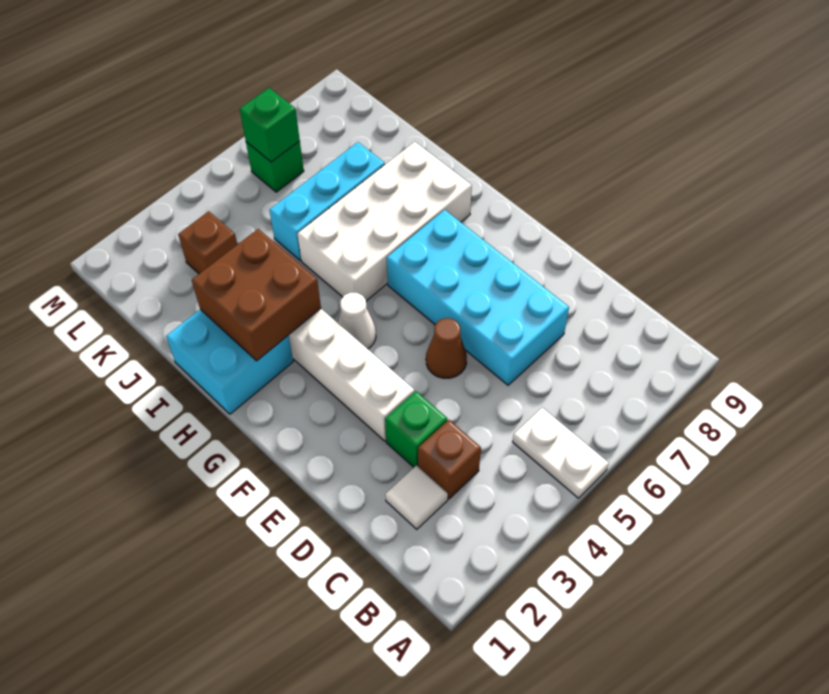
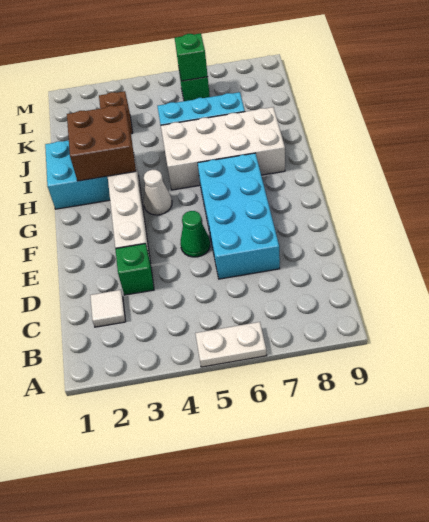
white plate A5:B5 level 1 -> white plate A5:A6 level 1
brown brick C3 level 1 -> none
brown cone E5 level 1 -> green cone E5 level 1

